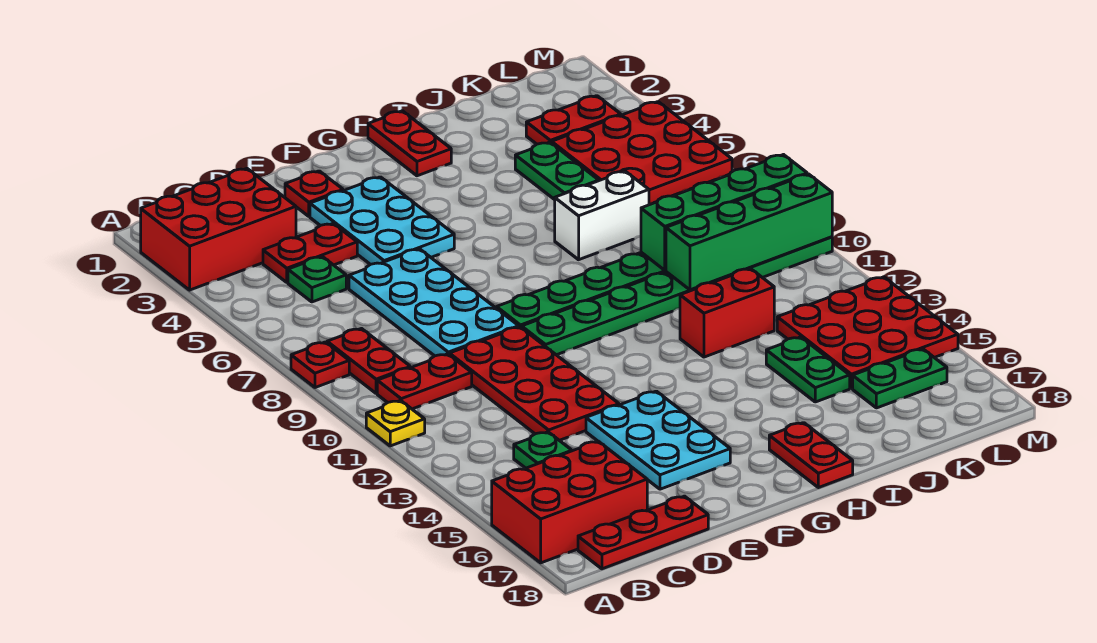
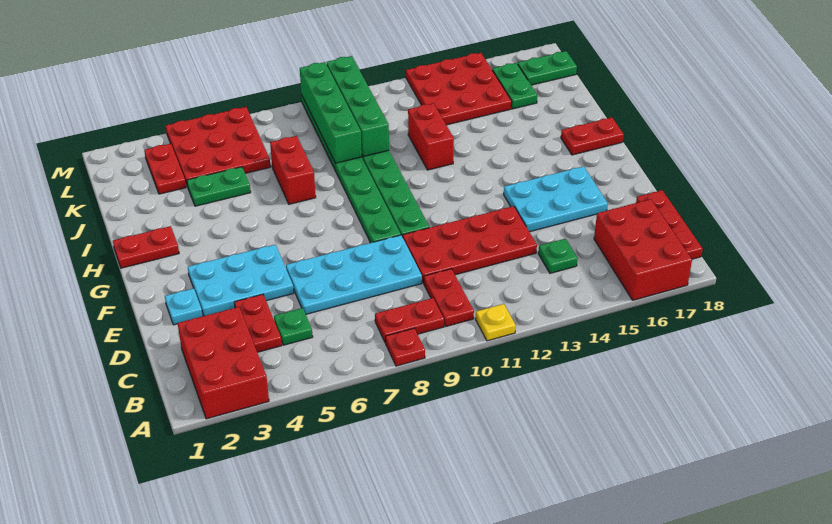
red plate E2 level 1 -> cyan plate E2 level 1
white brick I7:J7 level 1 -> red brick I7:J7 level 1
green plate J14:J15 level 1 -> green plate L17:L18 level 1

